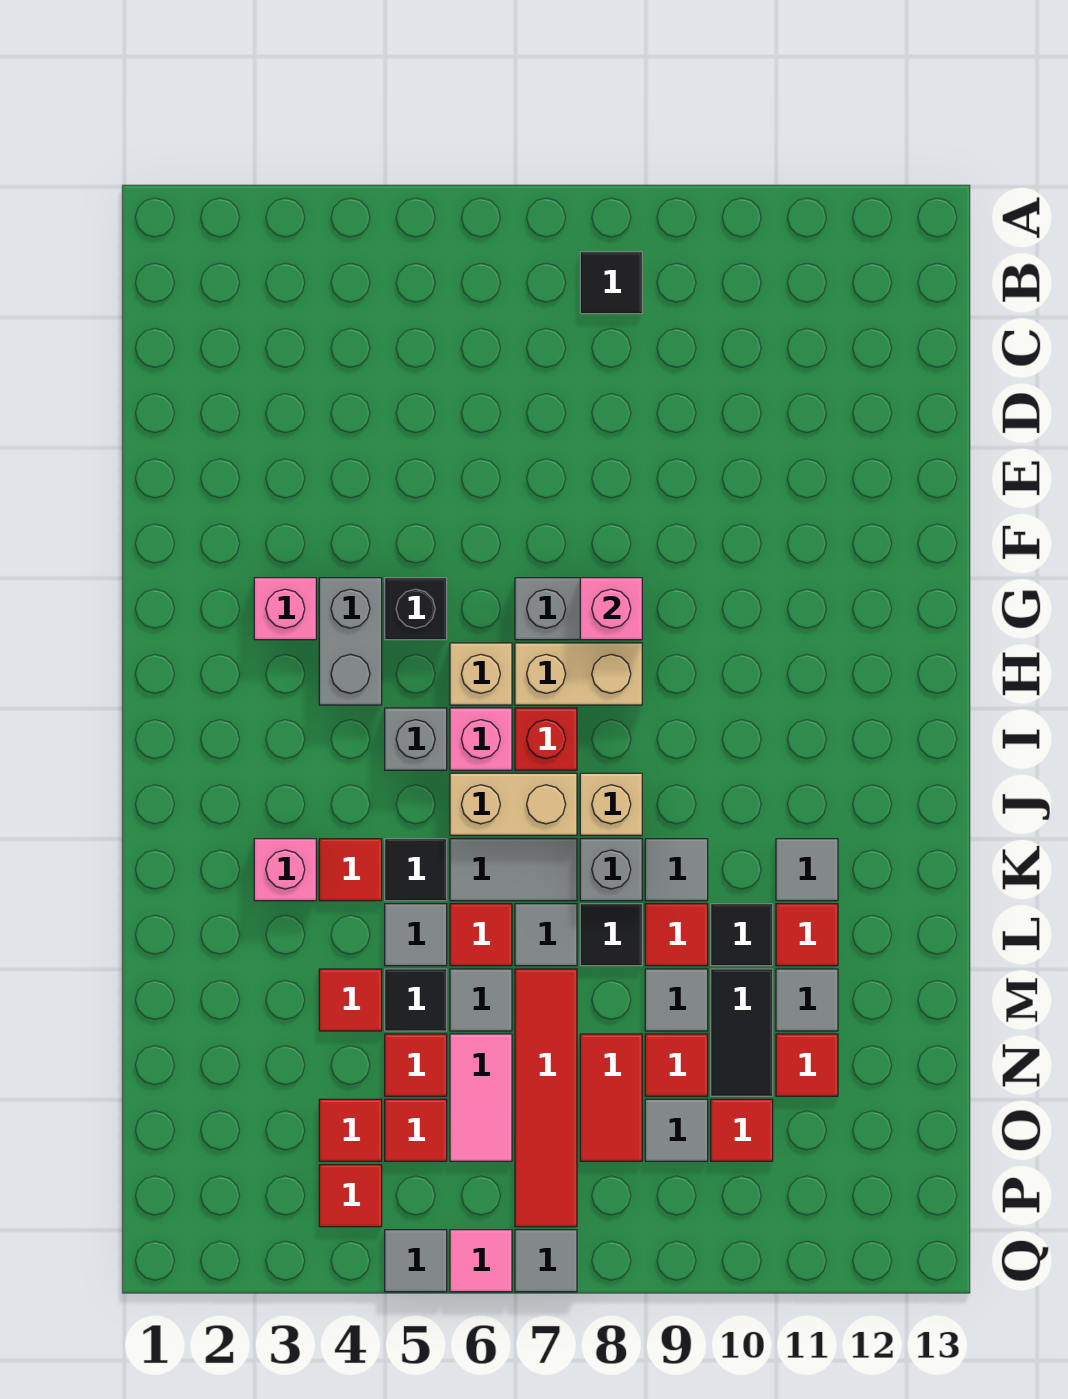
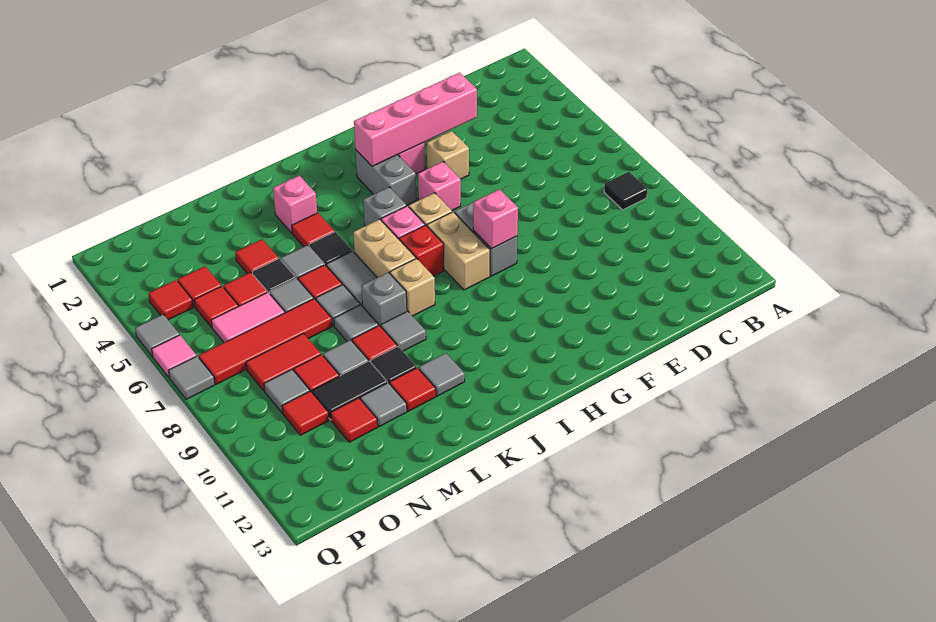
none -> pink brick E3:H3 level 2
none -> tan brick F4 level 1
grey brick G4:H4 level 1 -> grey brick H3:H4 level 1
black brick G5 level 1 -> pink brick G5 level 1
black tile L8 level 1 -> grey tile L8 level 1

